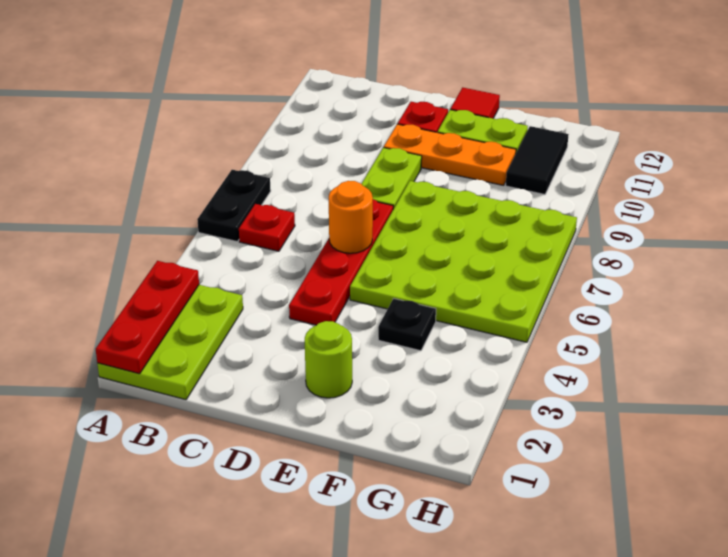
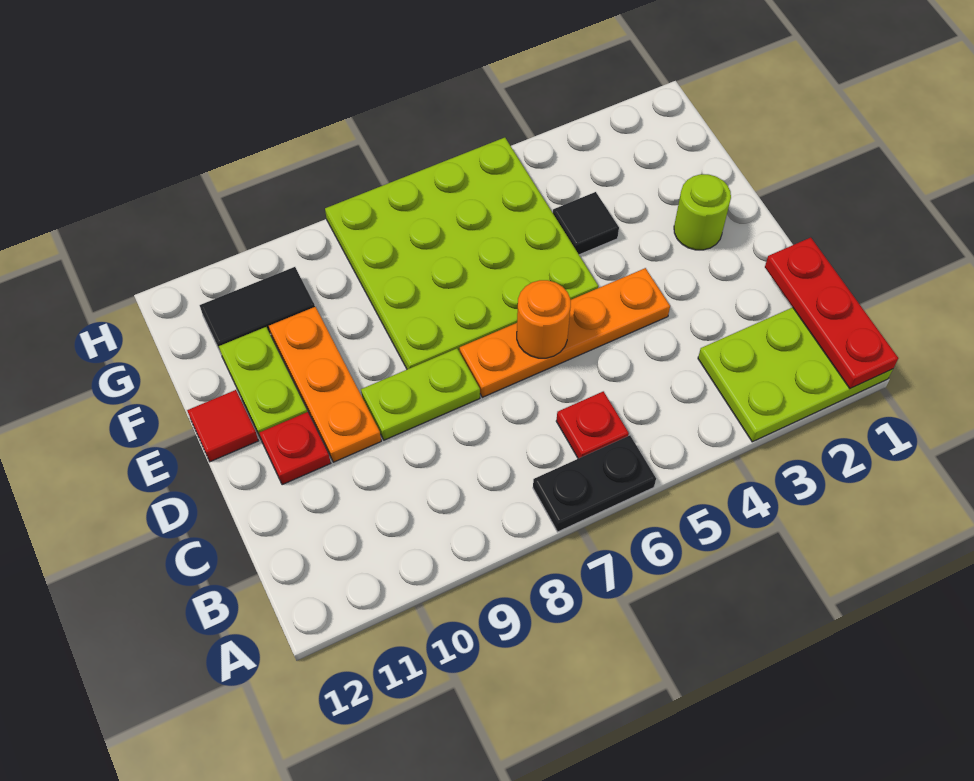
red plate A1:A3 level 2 -> red plate A1:C1 level 2
red plate D4:D7 level 1 -> orange plate D4:D7 level 1
black plate F4 level 1 -> black tile F4 level 1

